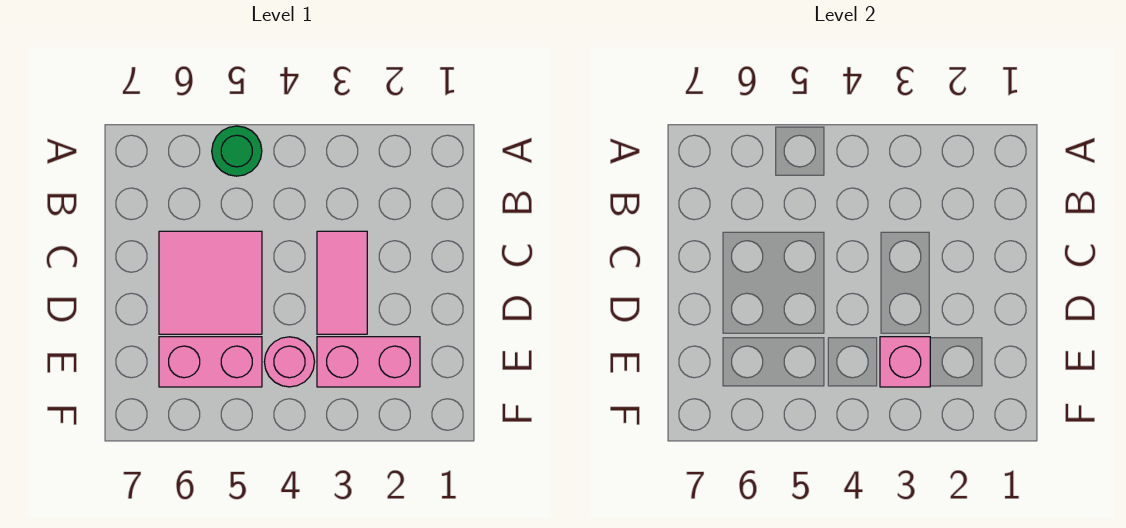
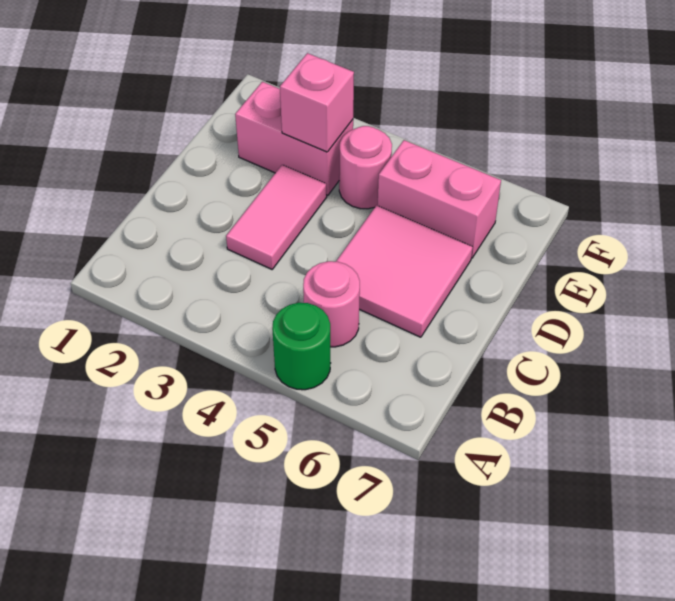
none -> pink round brick B5 level 1

